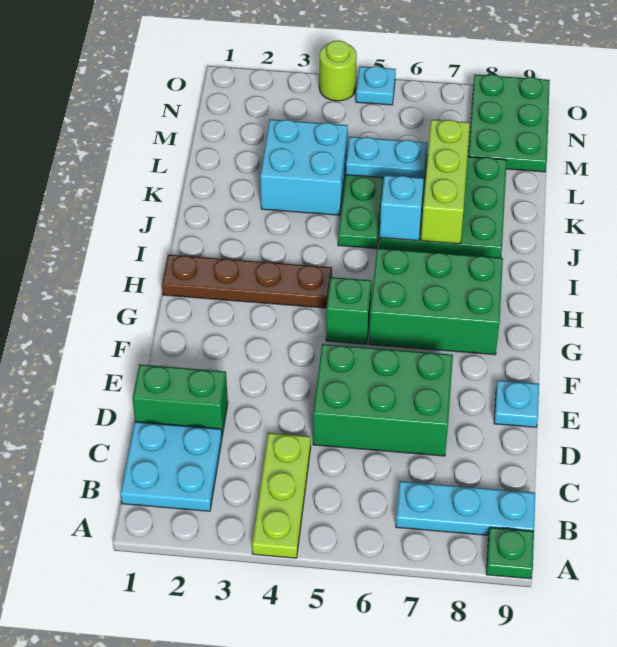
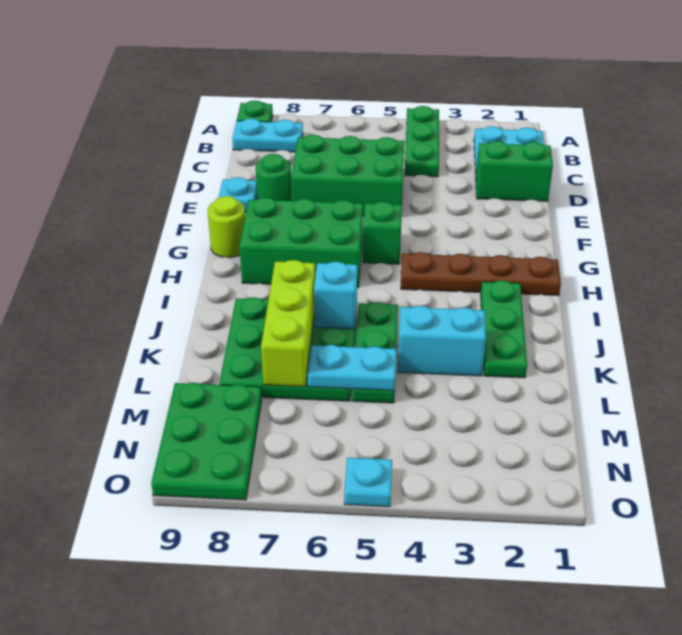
lime plate A4:C4 level 1 -> green plate A4:C4 level 1
cyan plate B7:B9 level 1 -> cyan plate B8:B9 level 1
none -> green round brick E8 level 1
none -> green plate I2:K2 level 1
cyan brick K3:L4 level 1 -> cyan brick K3:K4 level 1
lime round brick O4 level 1 -> lime round brick G9 level 1

